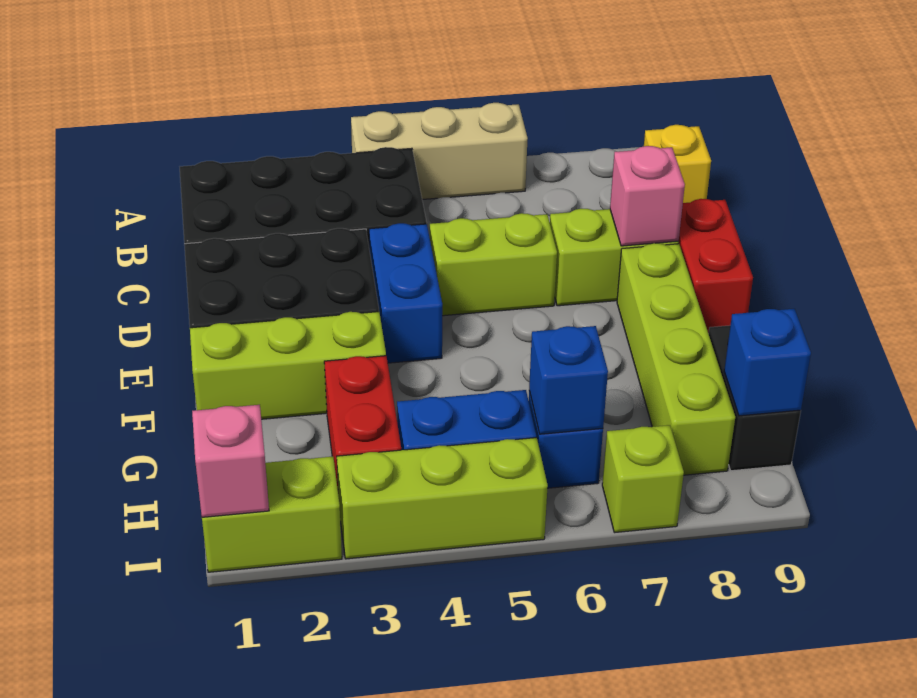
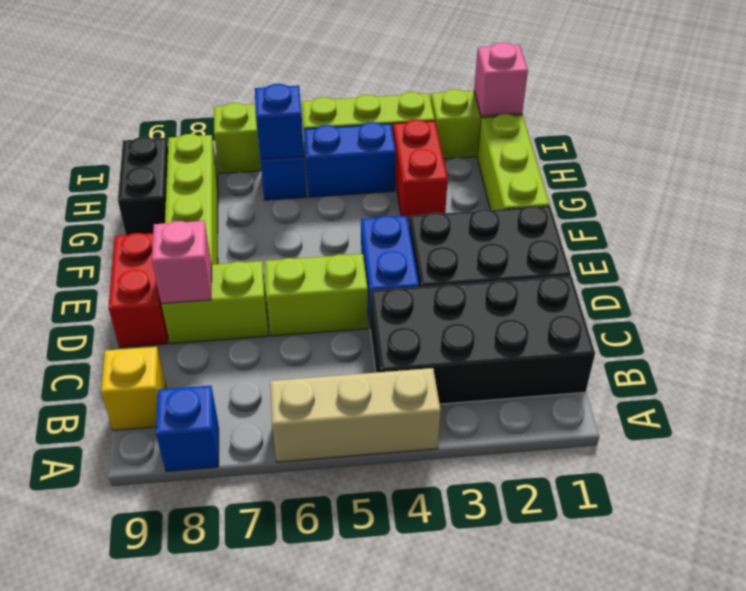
lime brick F1:F3 level 1 -> lime brick F1:H1 level 1
blue brick H9 level 2 -> blue brick A8 level 1

